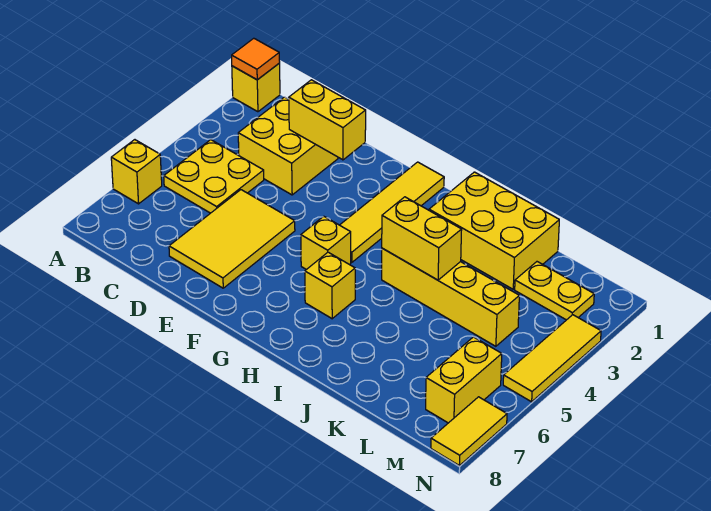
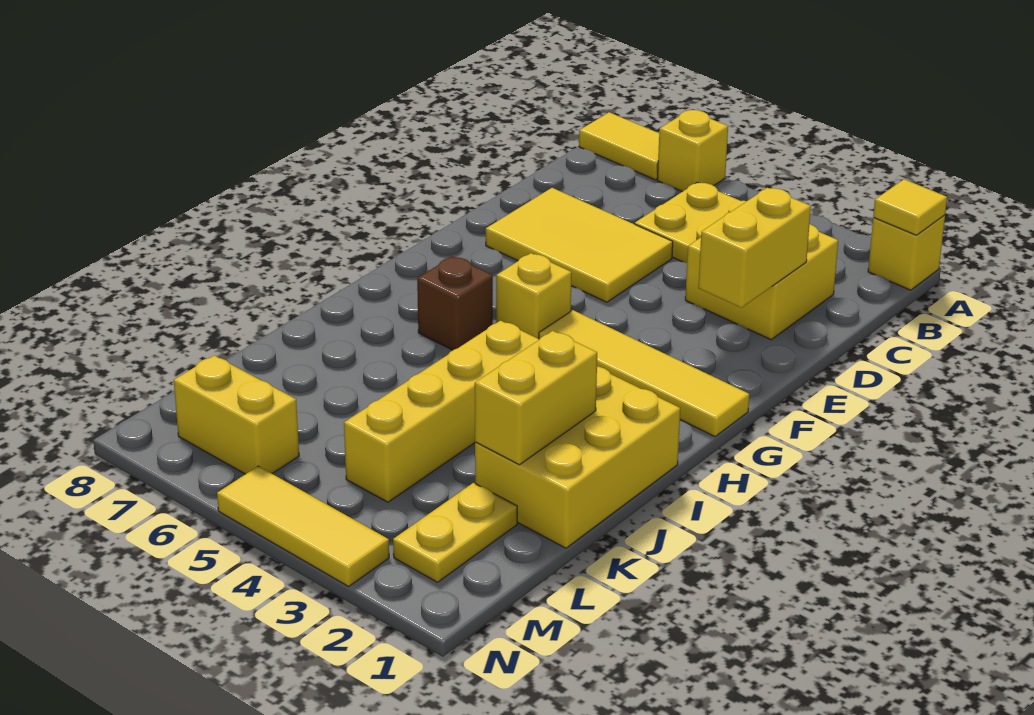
orange tile A1 level 2 -> yellow tile A1 level 2
yellow brick H6 level 1 -> brown brick H6 level 1
yellow brick I4:J4 level 2 -> yellow brick J2:K2 level 2
yellow tile N7:N8 level 1 -> yellow tile A7:A8 level 1

